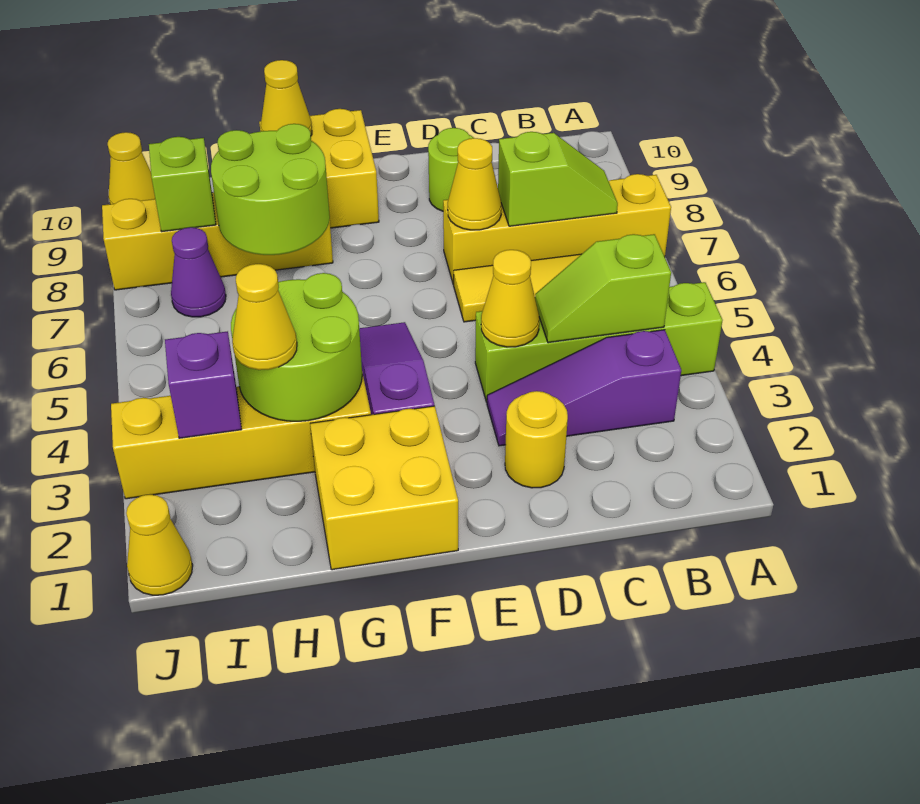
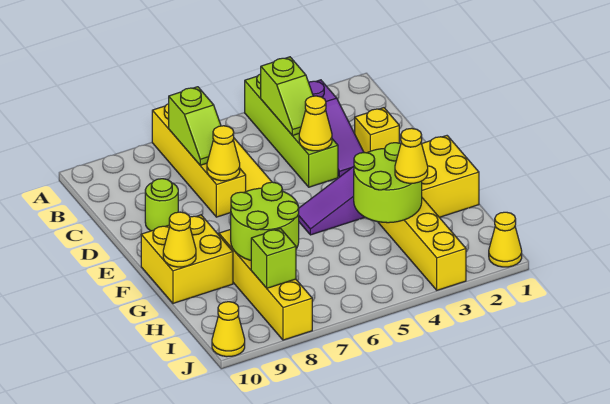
lime slope B7:C7 level 2 top C -> lime slope B7:C7 level 2 top B
yellow round brick D2 level 1 -> yellow brick D2 level 1
purple brick I3 level 2 -> none
purple cone I7 level 1 -> none

